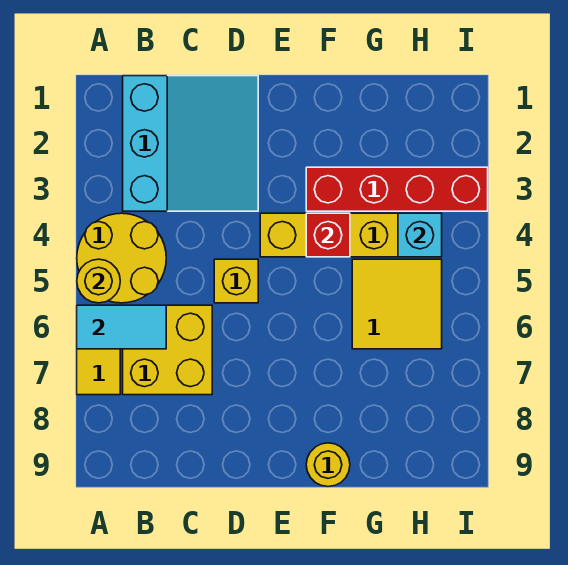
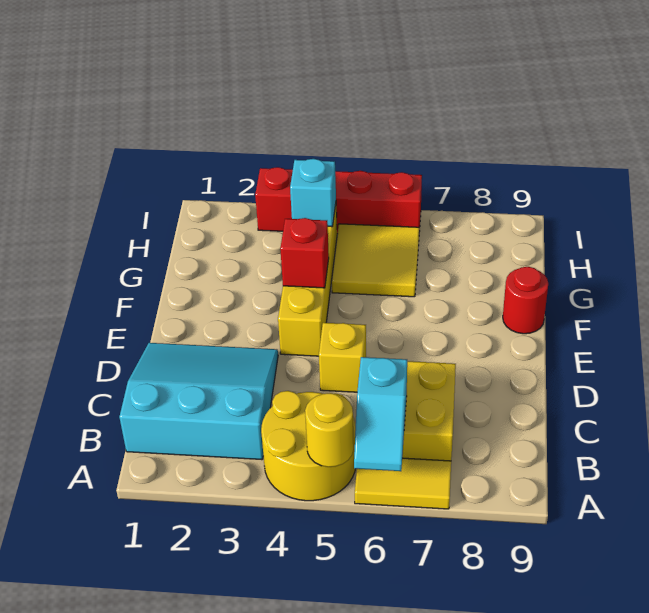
cyan tile A6:B6 level 2 -> cyan slope A6:B6 level 2 top B
red brick F3:I3 level 1 -> red brick I3:I6 level 1
yellow round brick F9 level 1 -> red round brick F9 level 1

